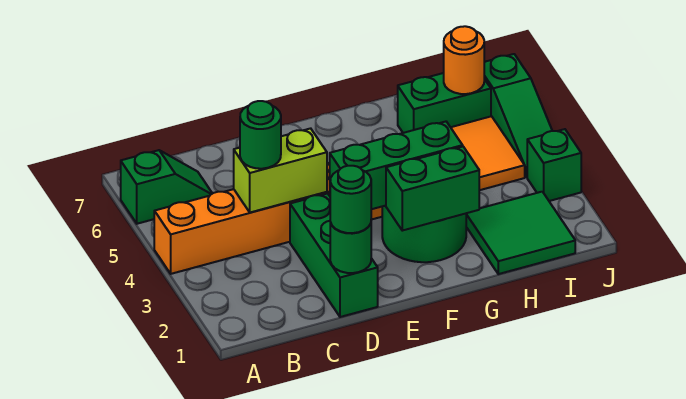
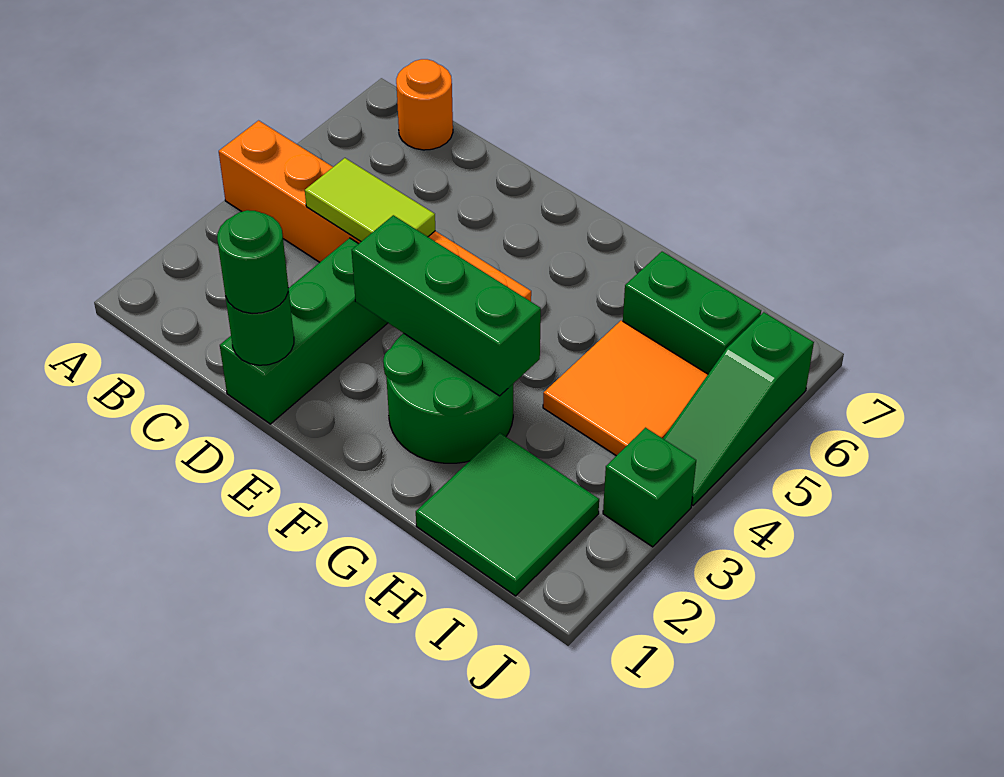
green slope A6:B6 level 1 top A -> none
lime brick C4:D4 level 2 -> lime tile C4:D4 level 2
green round brick C4 level 3 -> none
green brick F2:G2 level 2 -> none
orange round brick I6 level 2 -> orange round brick B7 level 1

